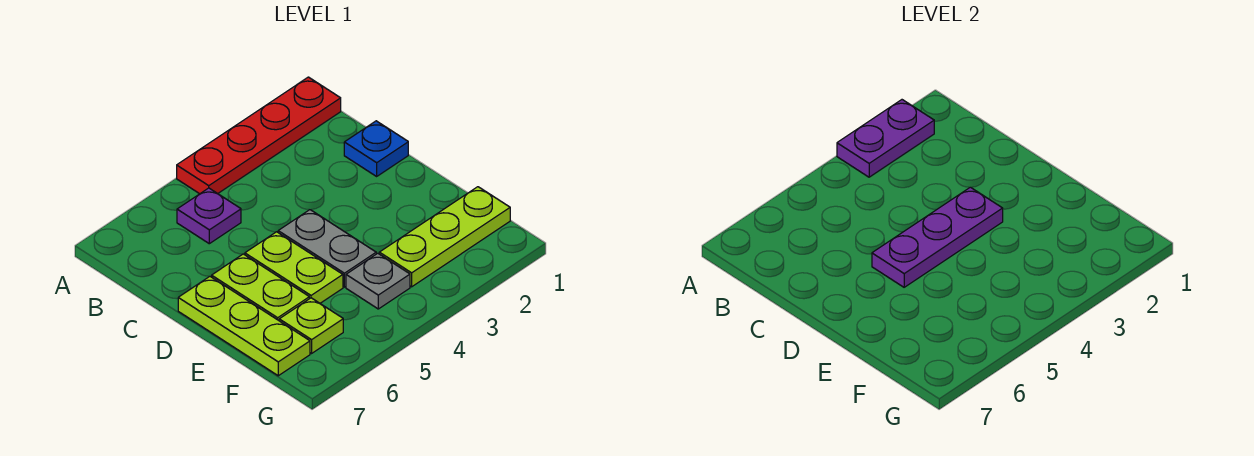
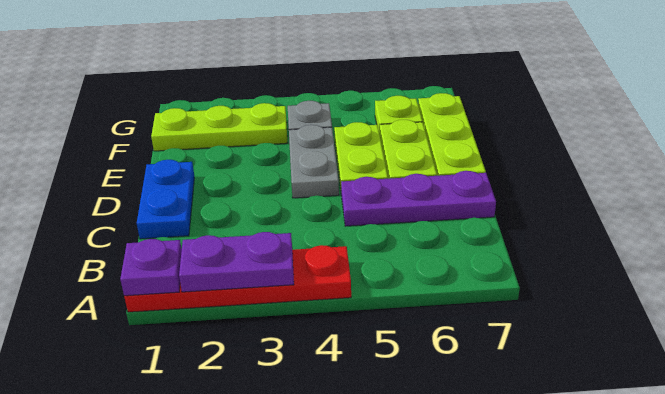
purple plate B5 level 1 -> purple plate A1 level 2
blue plate C1 level 1 -> blue plate C1:D1 level 1
purple plate D3:D5 level 2 -> purple plate C5:C7 level 1

